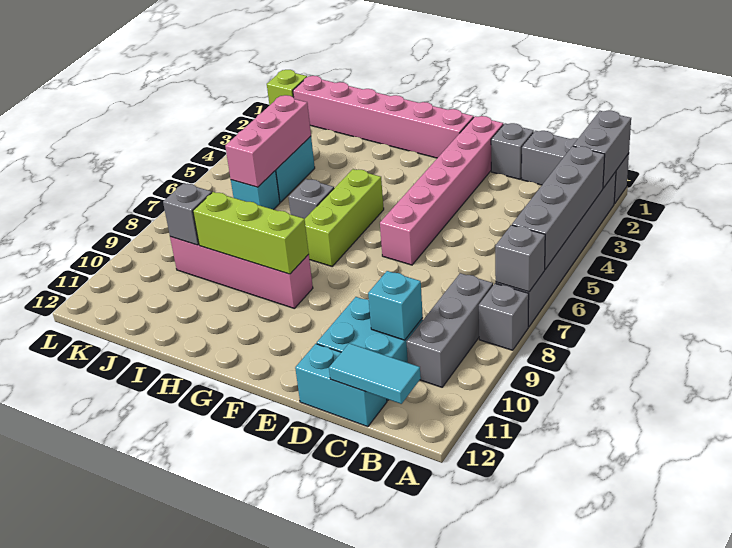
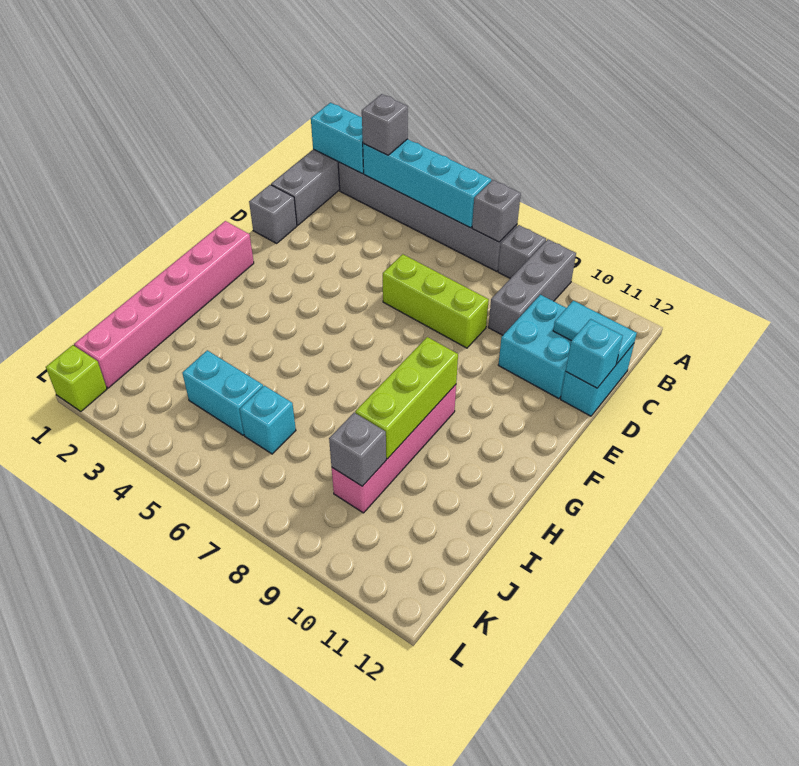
grey brick A1:A2 level 2 -> cyan brick A1:A2 level 2
grey brick A3:A6 level 2 -> cyan brick A3:A6 level 2
grey brick B8:B10 level 1 -> grey brick A9:C9 level 1
cyan tile B12:C12 level 2 -> cyan tile C11:C12 level 2
cyan brick C10 level 2 -> cyan brick D12 level 2
pink brick E1:E6 level 1 -> none
lime brick G5:G7 level 1 -> lime brick D6:D8 level 1
grey brick H6 level 1 -> grey brick A3 level 3
pink brick J4:J6 level 2 -> none

